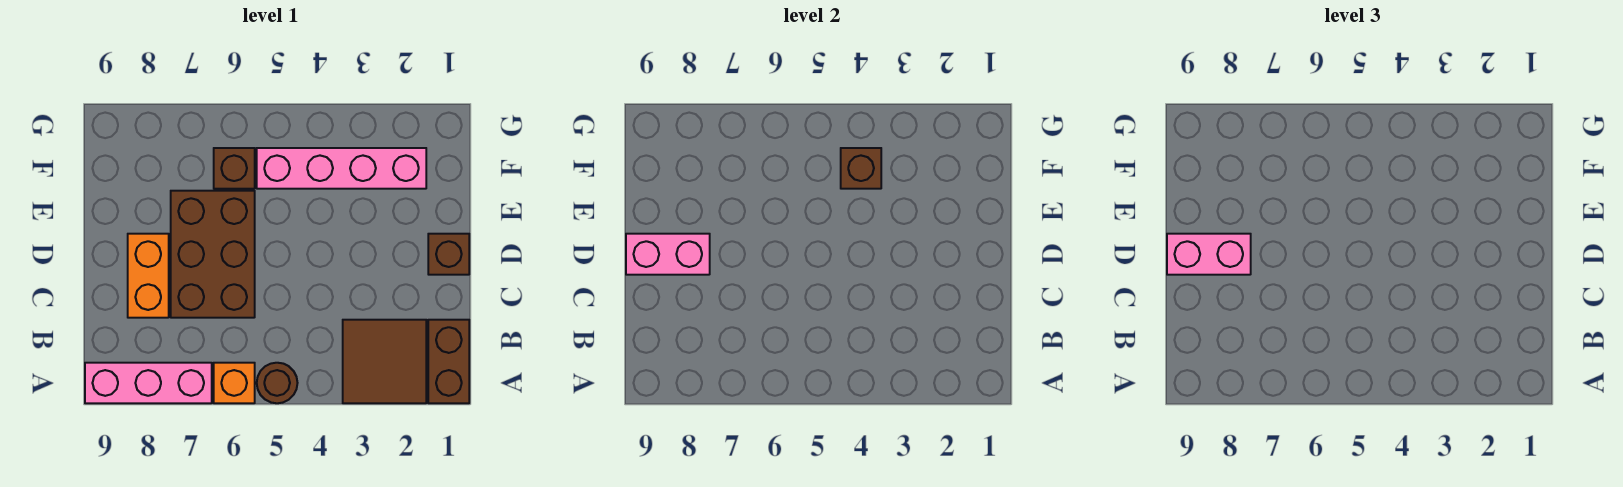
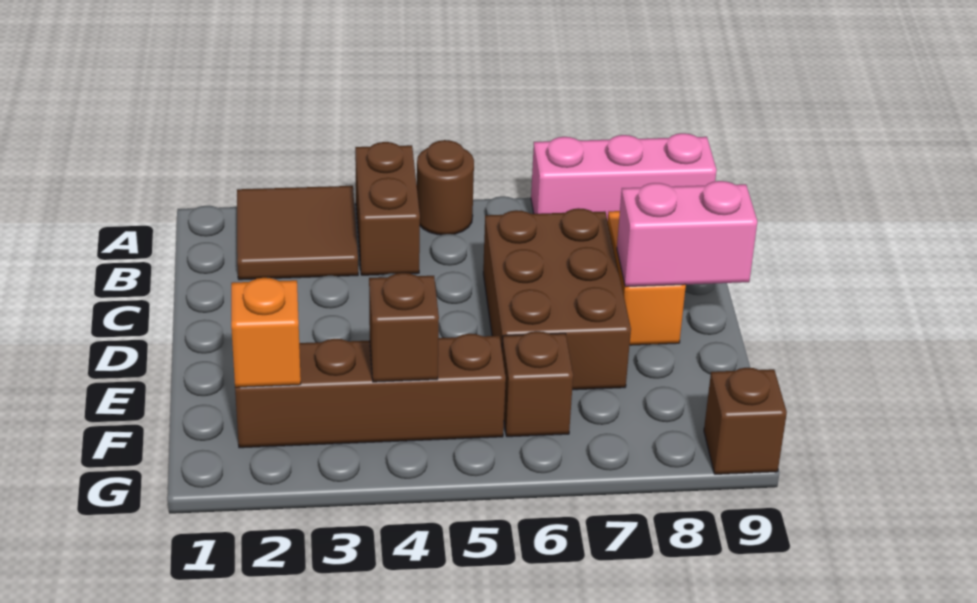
brown brick A1:B1 level 1 -> brown brick A4:B4 level 1
orange brick A6 level 1 -> orange brick F2 level 2
brown brick D1 level 1 -> brown brick G9 level 1
pink brick D8:D9 level 3 -> none
pink brick F2:F5 level 1 -> brown brick F2:F5 level 1

